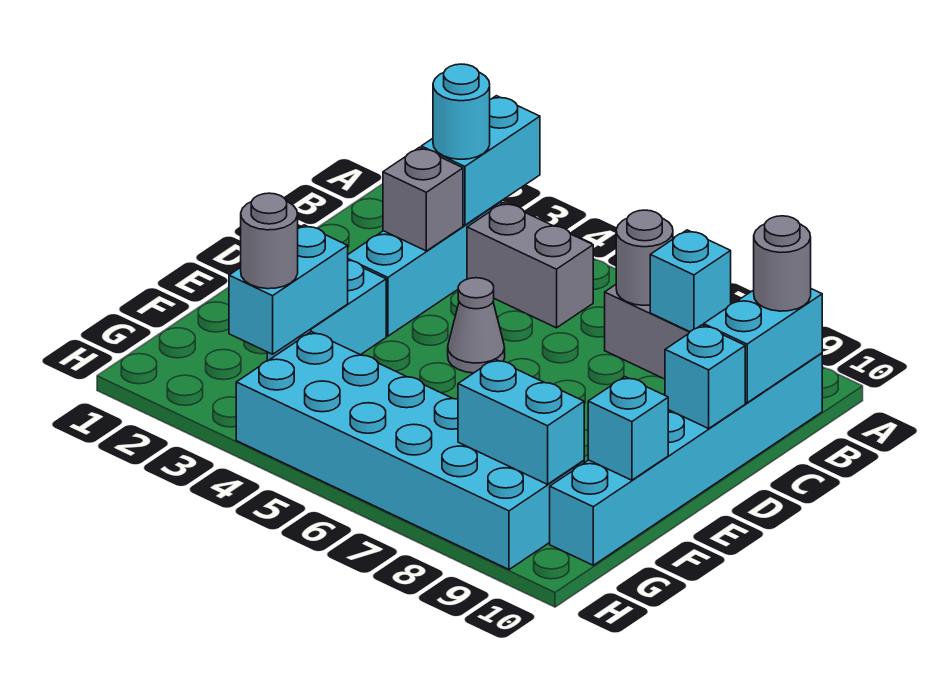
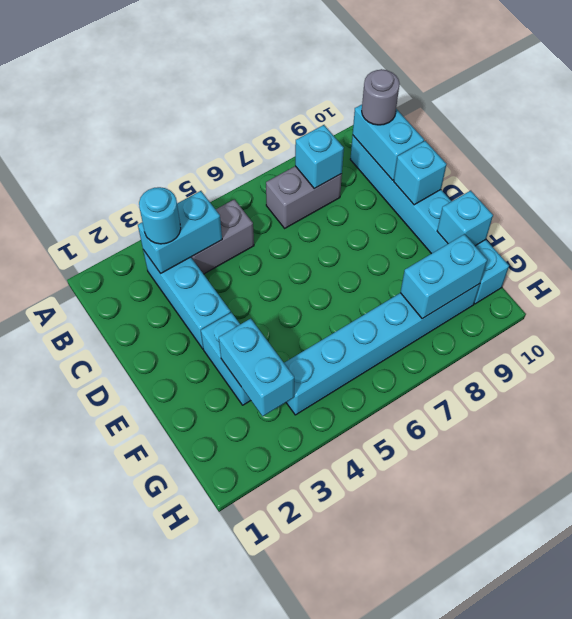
cyan brick A3:B3 level 2 -> cyan brick B3:B4 level 2
grey round brick B7 level 2 -> none
grey brick C3 level 2 -> none
grey cone D5 level 1 -> none
grey round brick G3 level 3 -> none
cyan brick G4:H9 level 1 -> cyan brick G4:G9 level 1

